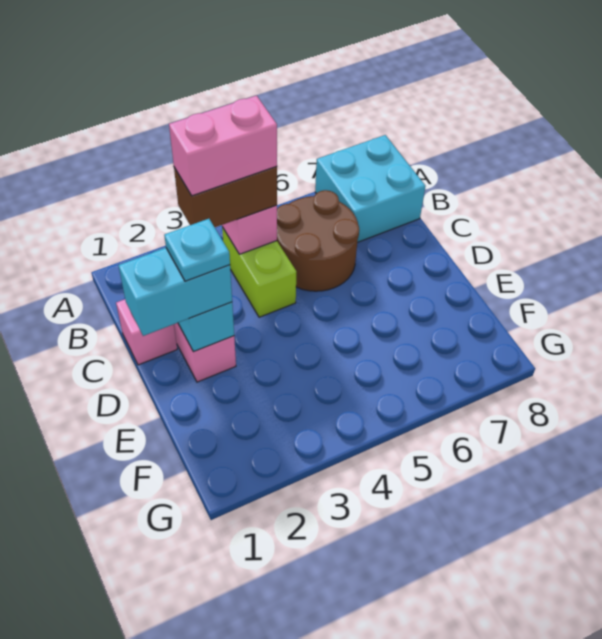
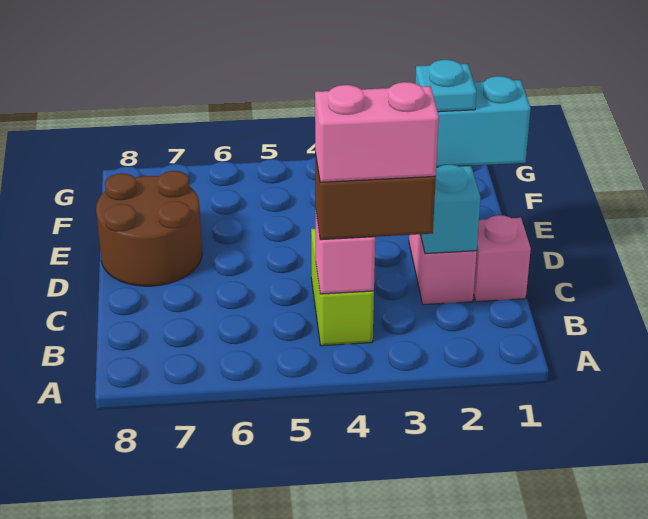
cyan brick A7:B8 level 1 -> none
brown round brick B5:C6 level 1 -> brown round brick D7:E8 level 1

